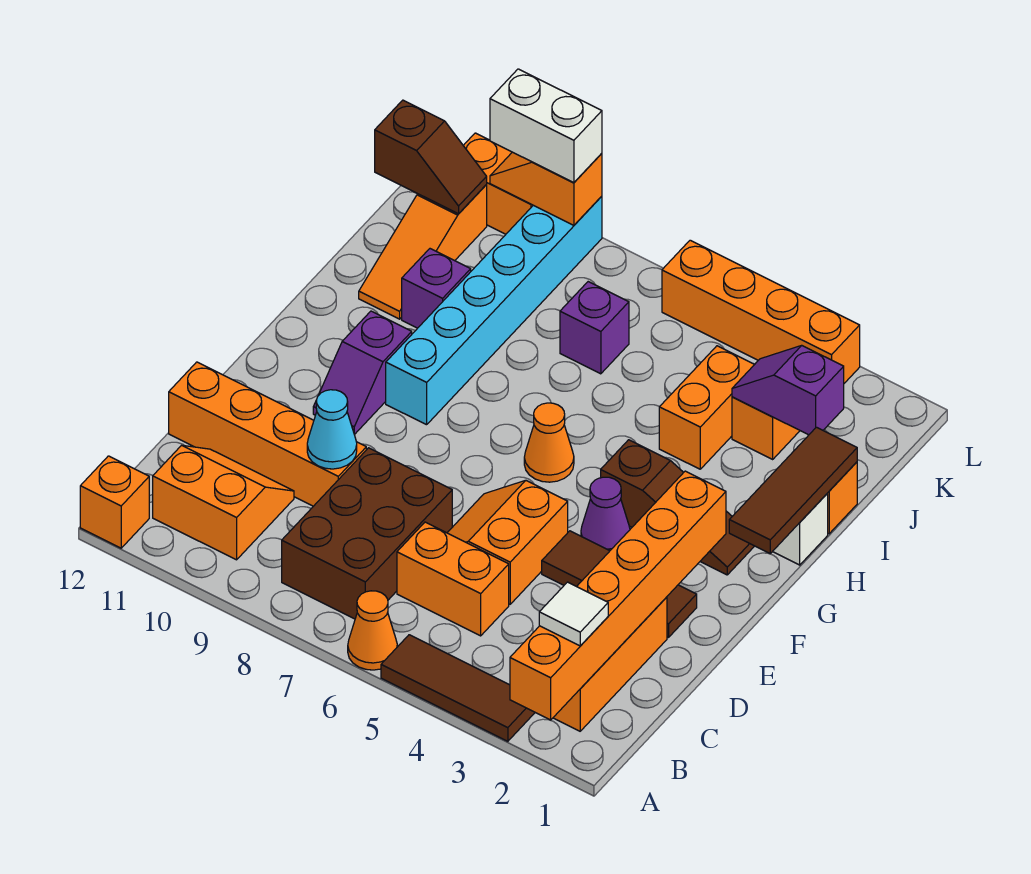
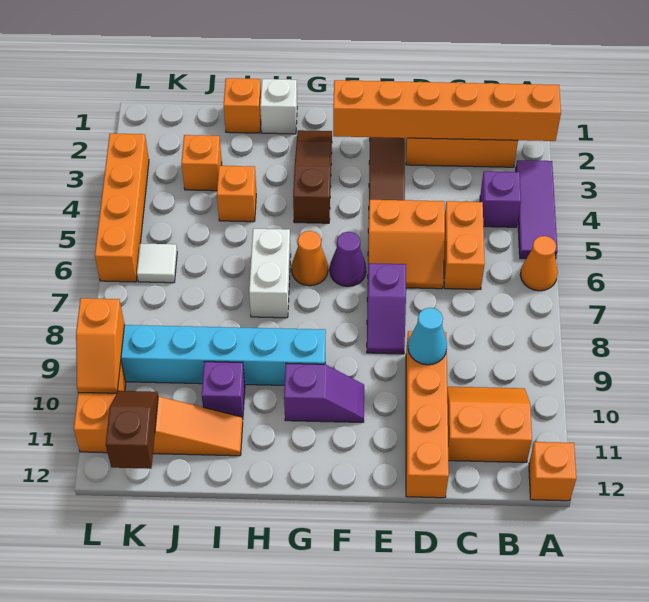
brown tile A3:A5 level 1 -> purple tile A3:A5 level 1
white tile B2 level 3 -> white tile K6 level 1
brown brick B7:D8 level 1 -> none
orange slope B10:C11 level 1 top B -> orange slope B10:C11 level 1 top 11
purple cone F4 level 1 -> purple cone F6 level 1
brown tile G1:I1 level 2 -> none
orange brick I4:J4 level 1 -> orange brick I4 level 1
purple slope J2:J3 level 2 top 2 -> purple slope E7:E8 level 1 top 7
purple brick J7 level 1 -> purple brick B4 level 1
white brick L9:L10 level 3 -> white brick H6:H7 level 1

